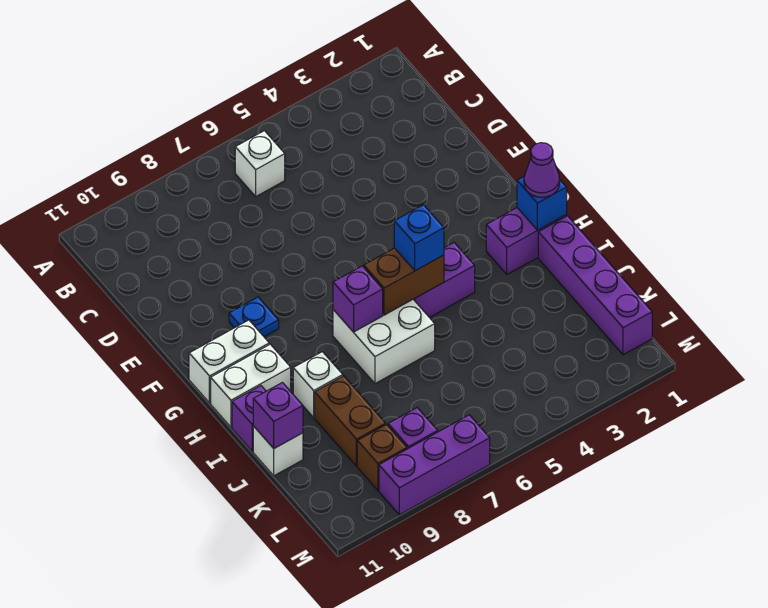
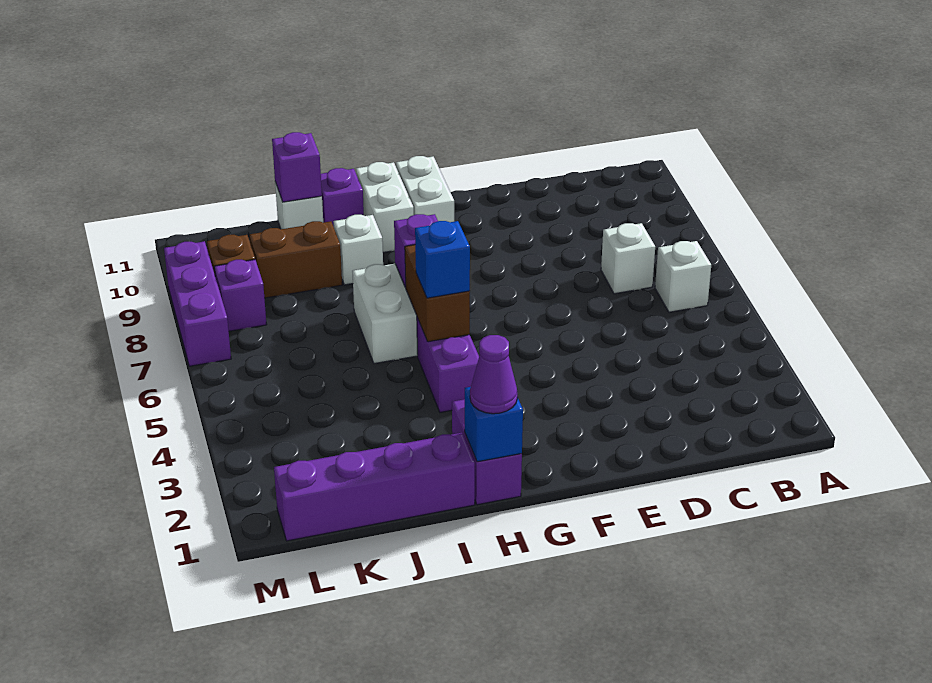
none -> white brick C7 level 1
blue plate F9 level 1 -> none

